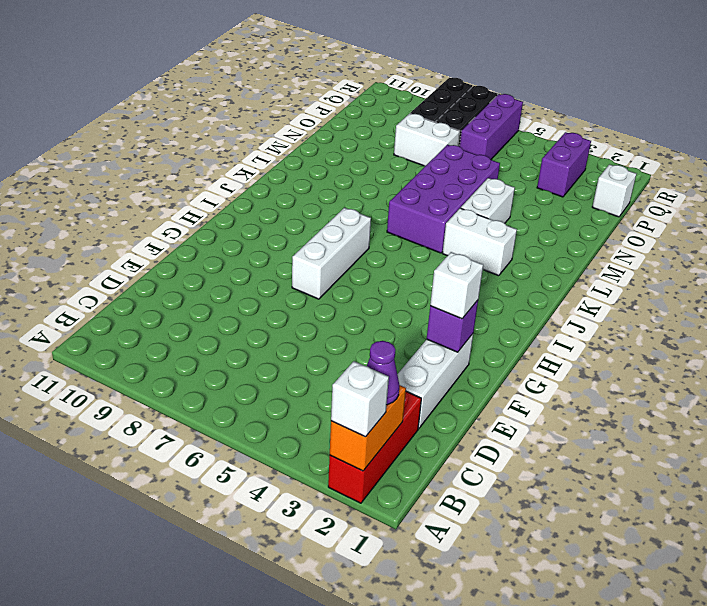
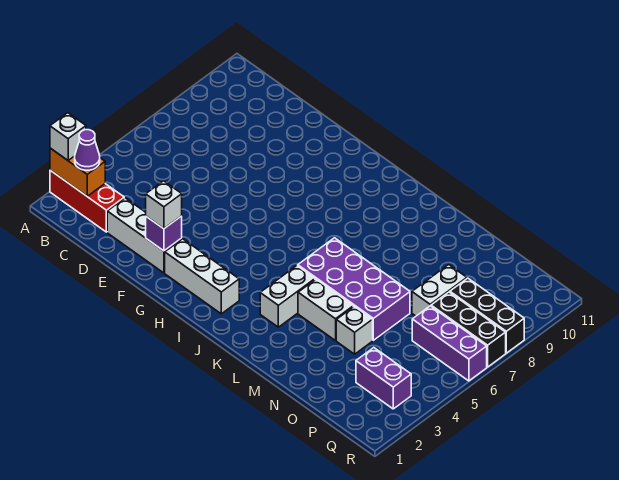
white brick G7:I7 level 1 -> white brick G2:I2 level 1
white brick P1 level 1 -> white brick N4 level 1

